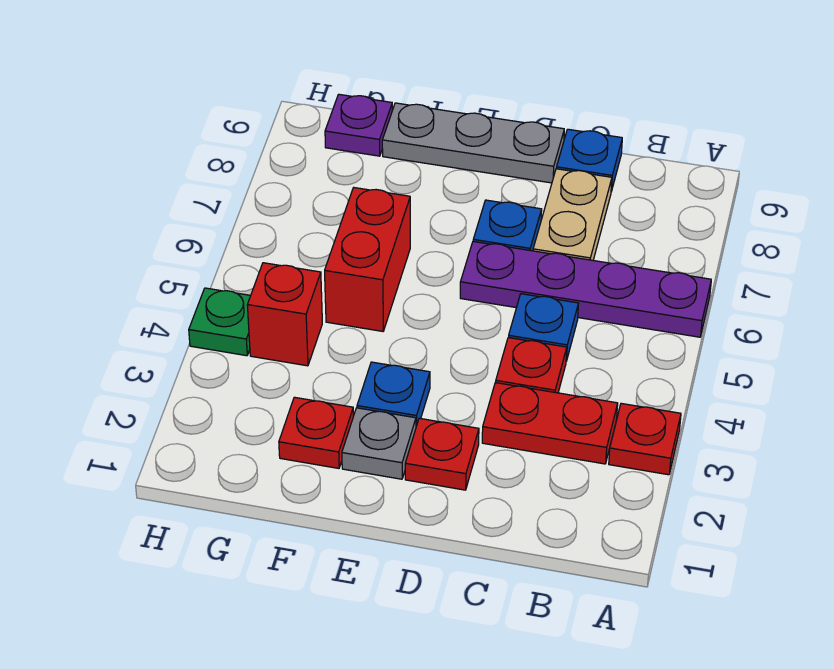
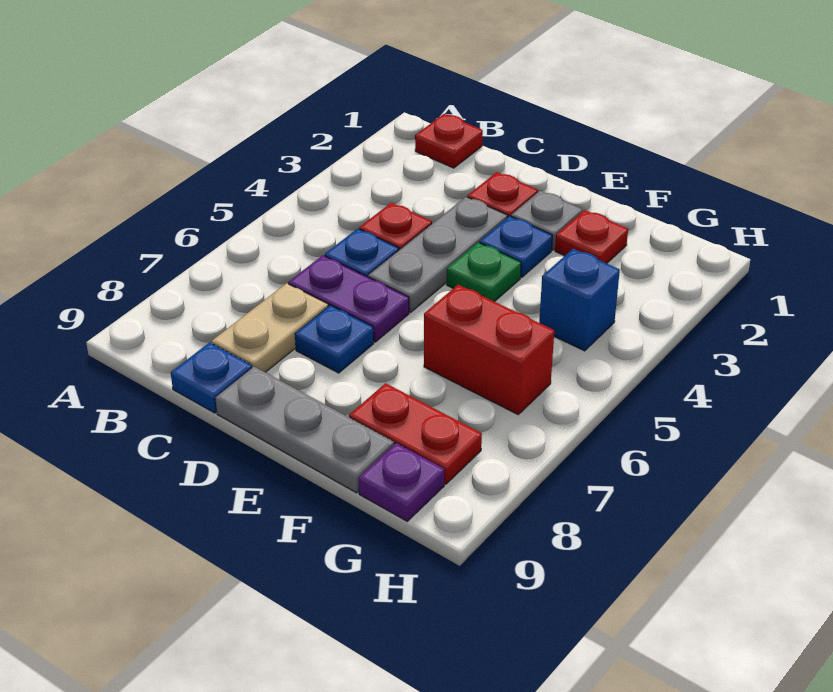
red plate A3 level 1 -> red plate B1 level 1
purple plate A6:D6 level 1 -> purple plate C6:D6 level 1
red plate B3:C3 level 1 -> red plate F8:G8 level 1
none -> grey plate D3:D5 level 1
red brick F5:F6 level 1 -> red brick F6:G6 level 1
red brick G4 level 1 -> blue brick G4 level 1
green plate H4 level 1 -> green plate E4 level 1

